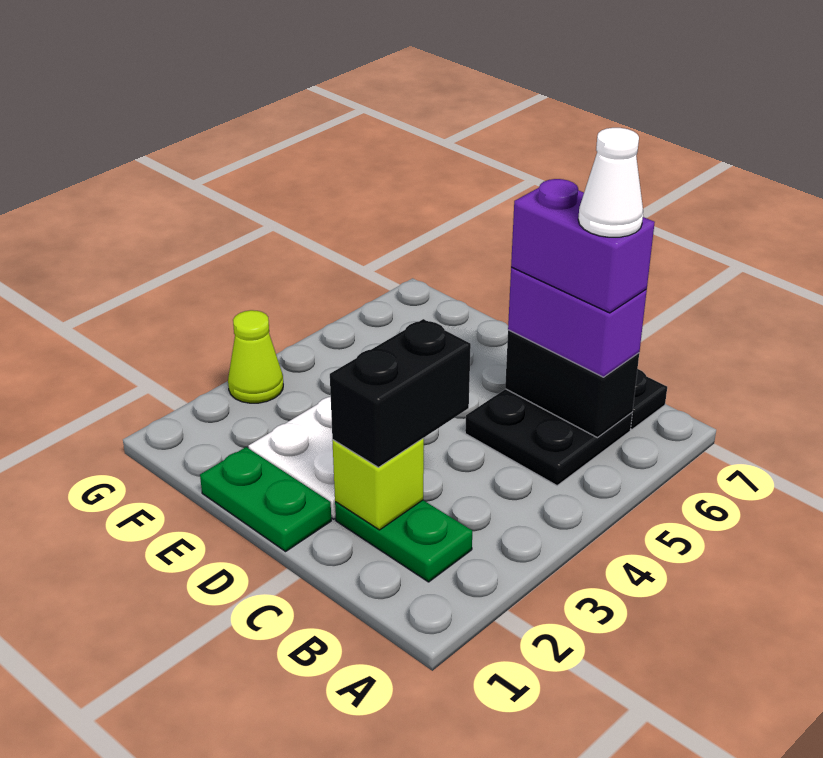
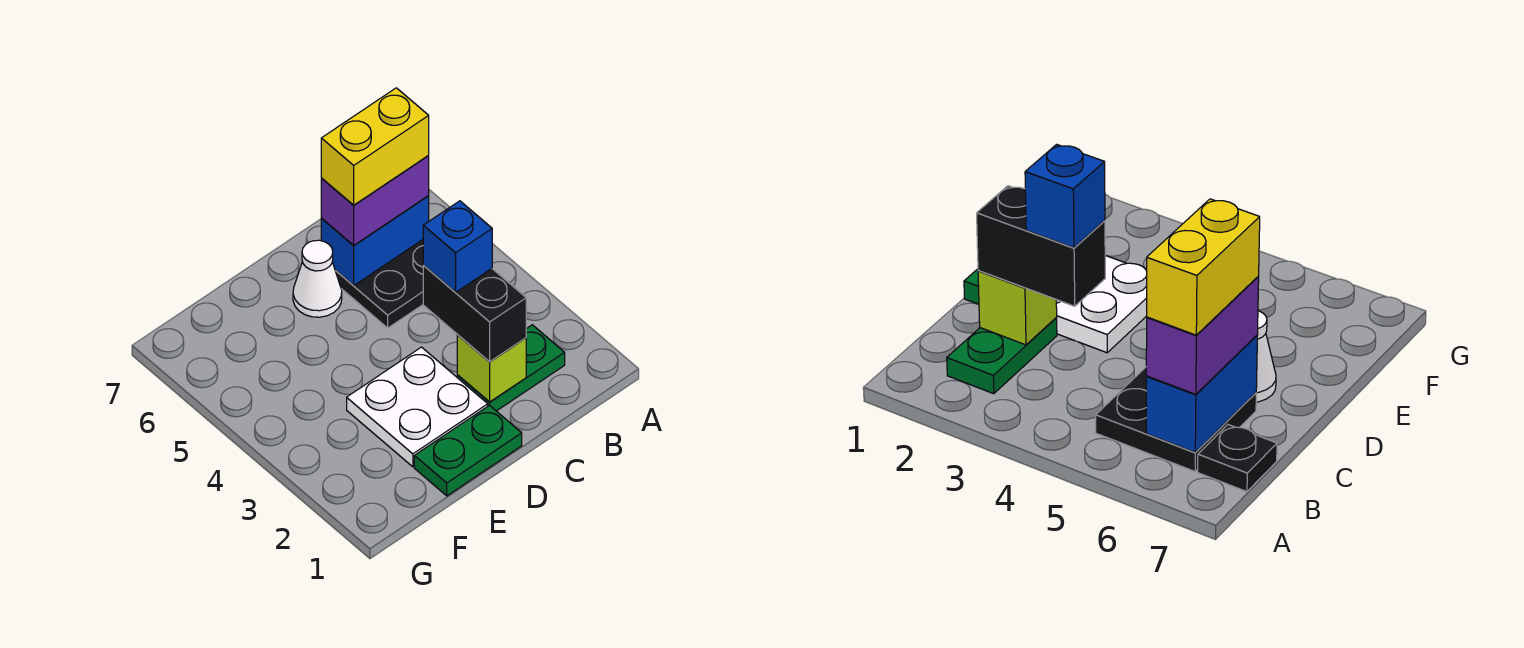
black brick B6:C6 level 2 -> blue brick B6:C6 level 2
purple brick B6:C6 level 4 -> yellow brick B6:C6 level 4
white cone B6 level 5 -> white cone D6 level 1
none -> blue brick C3 level 4
lime cone G3 level 1 -> none

